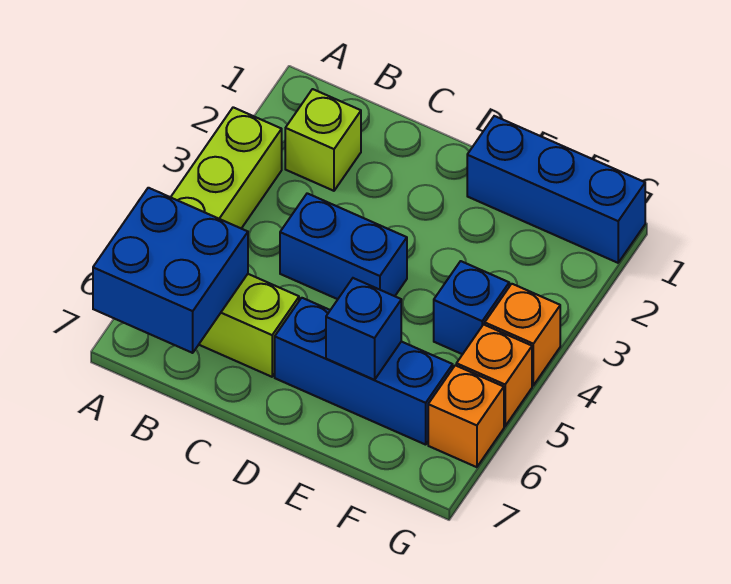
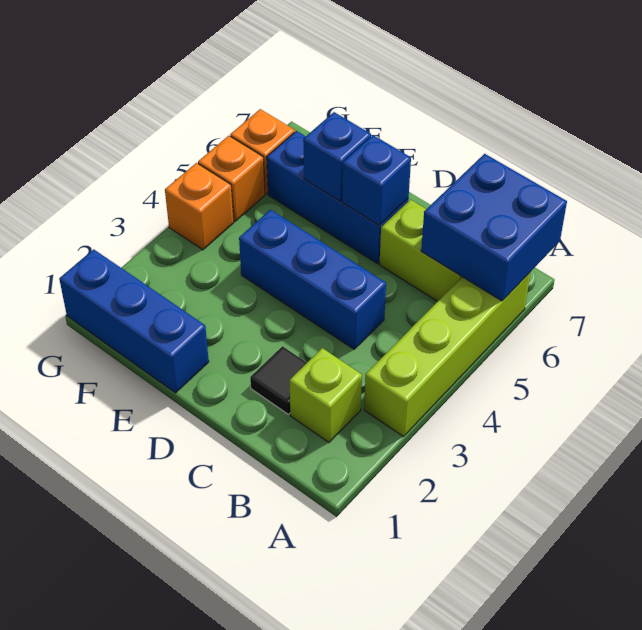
none -> black tile C2 level 1
blue brick C4:D4 level 1 -> blue brick C4:E4 level 1
blue brick F4 level 1 -> blue brick D6 level 2

